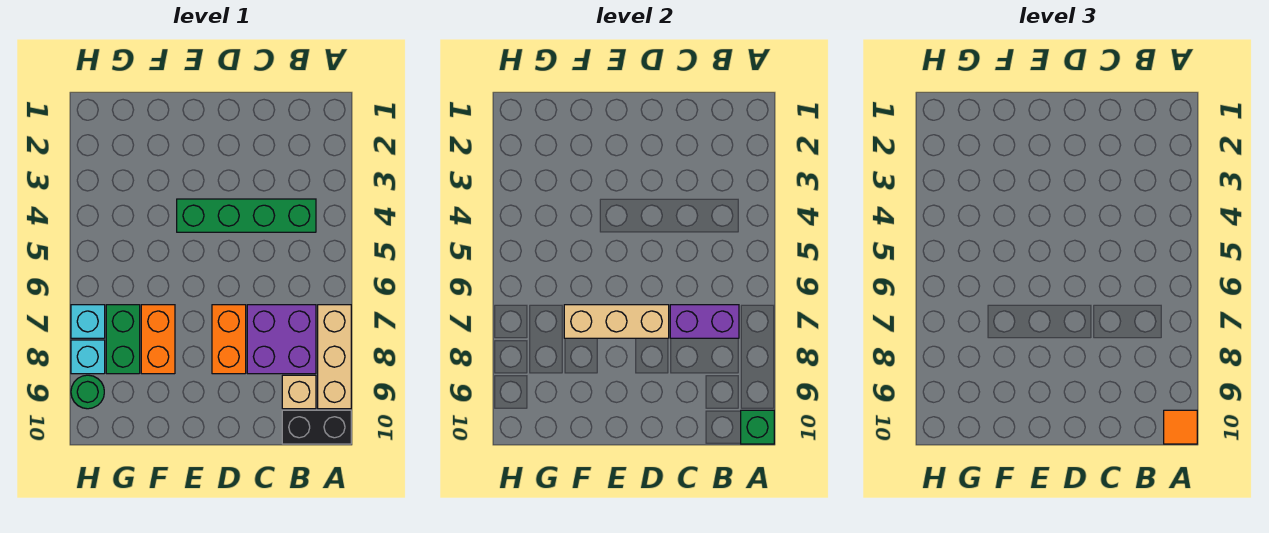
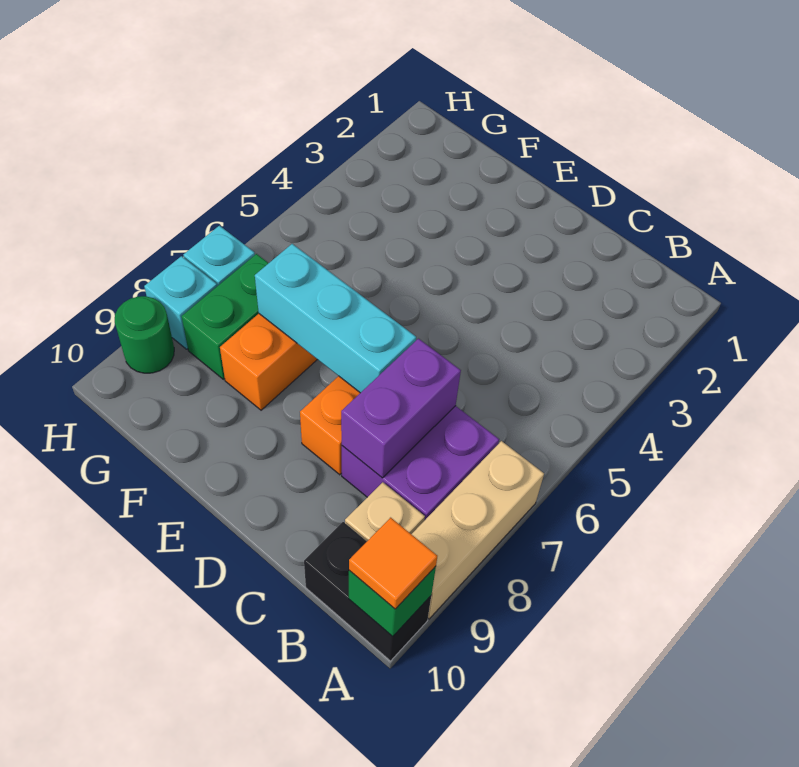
green brick B4:E4 level 1 -> none
purple brick B7:C7 level 2 -> purple brick C7:C8 level 2
tan brick D7:F7 level 2 -> cyan brick D7:F7 level 2

